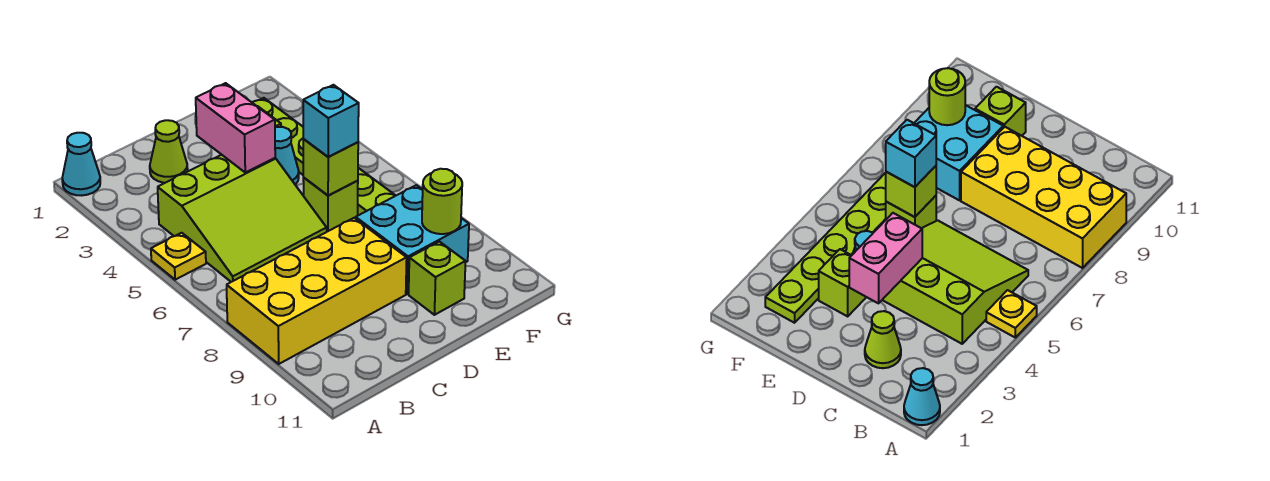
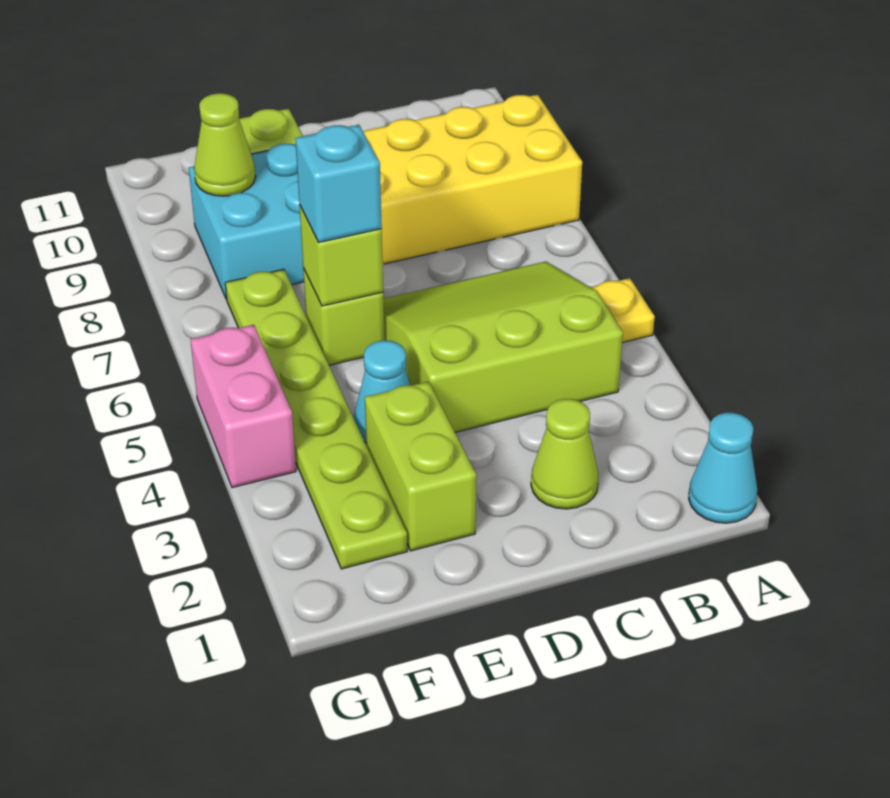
pink brick D3:D4 level 2 -> pink brick G4:G5 level 1
lime brick E3 level 1 -> lime brick E2:E3 level 1
lime round brick F9 level 2 -> lime cone F9 level 2

